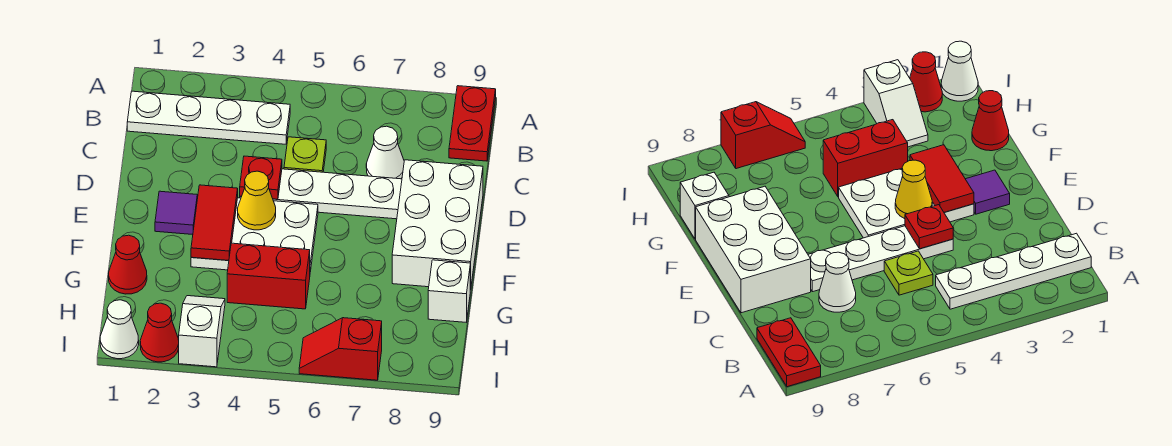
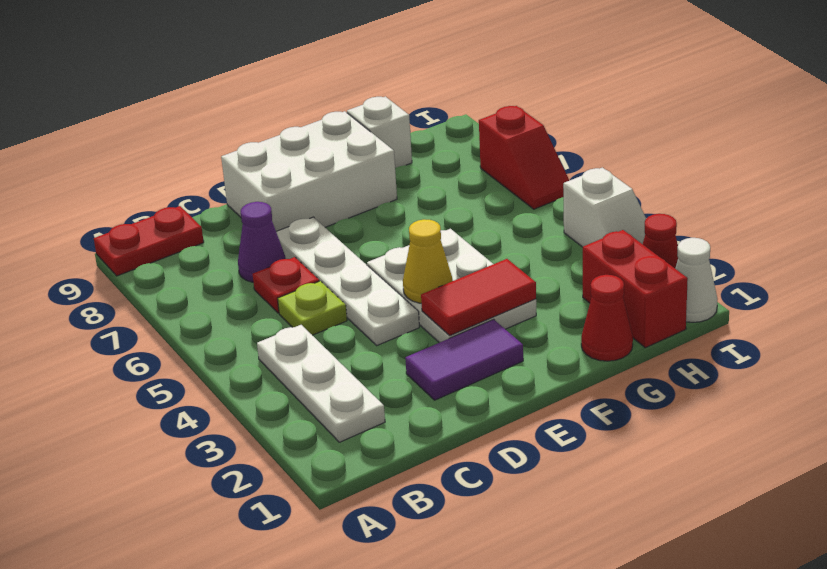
white plate B1:B4 level 1 -> white plate B2:B4 level 1
white cone C7 level 1 -> purple cone C7 level 1
red plate D4 level 2 -> red plate C6 level 1
purple tile E2 level 1 -> purple tile D2:E2 level 1
red brick G4:G5 level 1 -> red brick H1:H2 level 1
white slope H3:I3 level 1 top I -> white slope I3:I4 level 1 top 4

